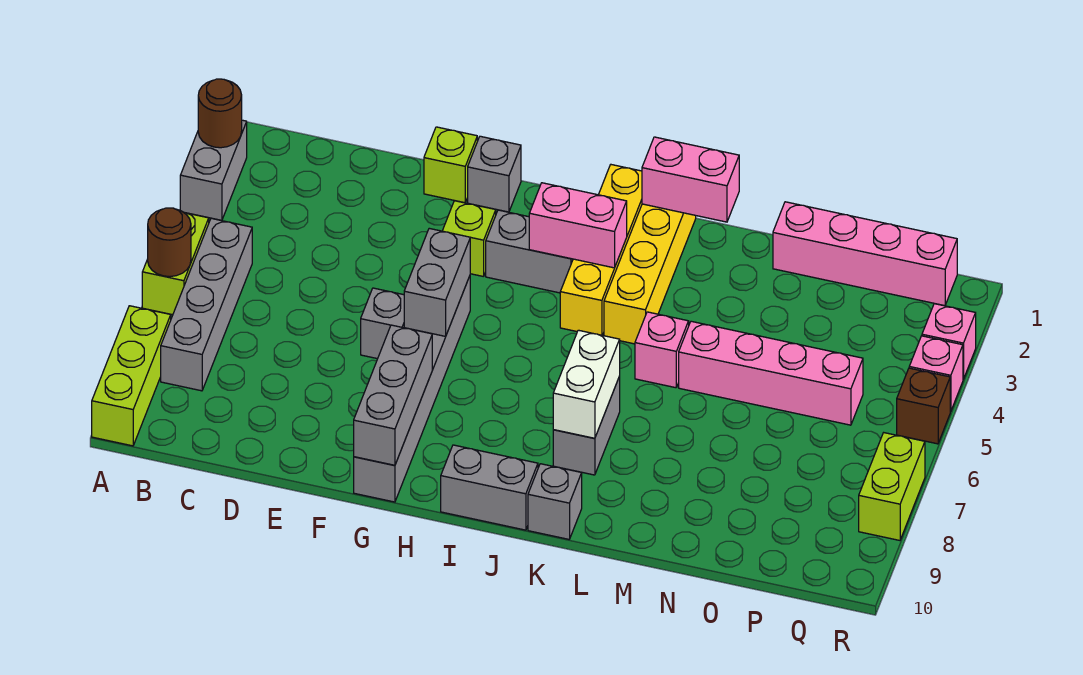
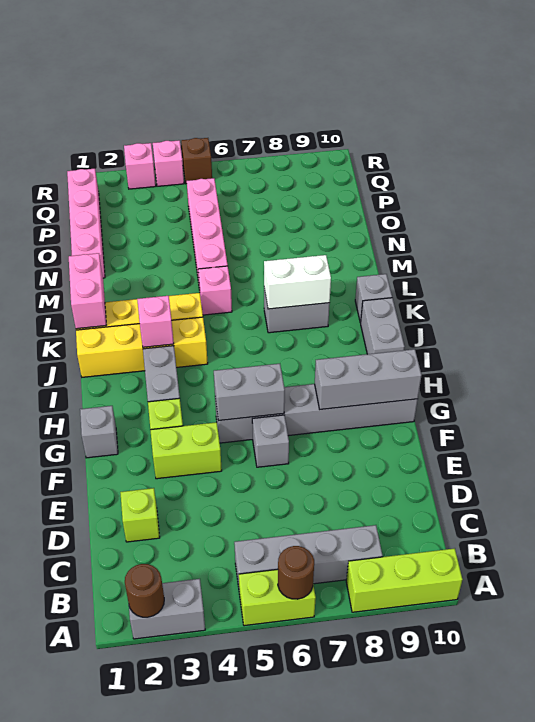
lime brick F1 level 1 -> lime brick D2 level 1
pink brick I3:J3 level 2 -> pink brick J3 level 2
lime brick R7:R8 level 1 -> lime brick F3:F4 level 1

